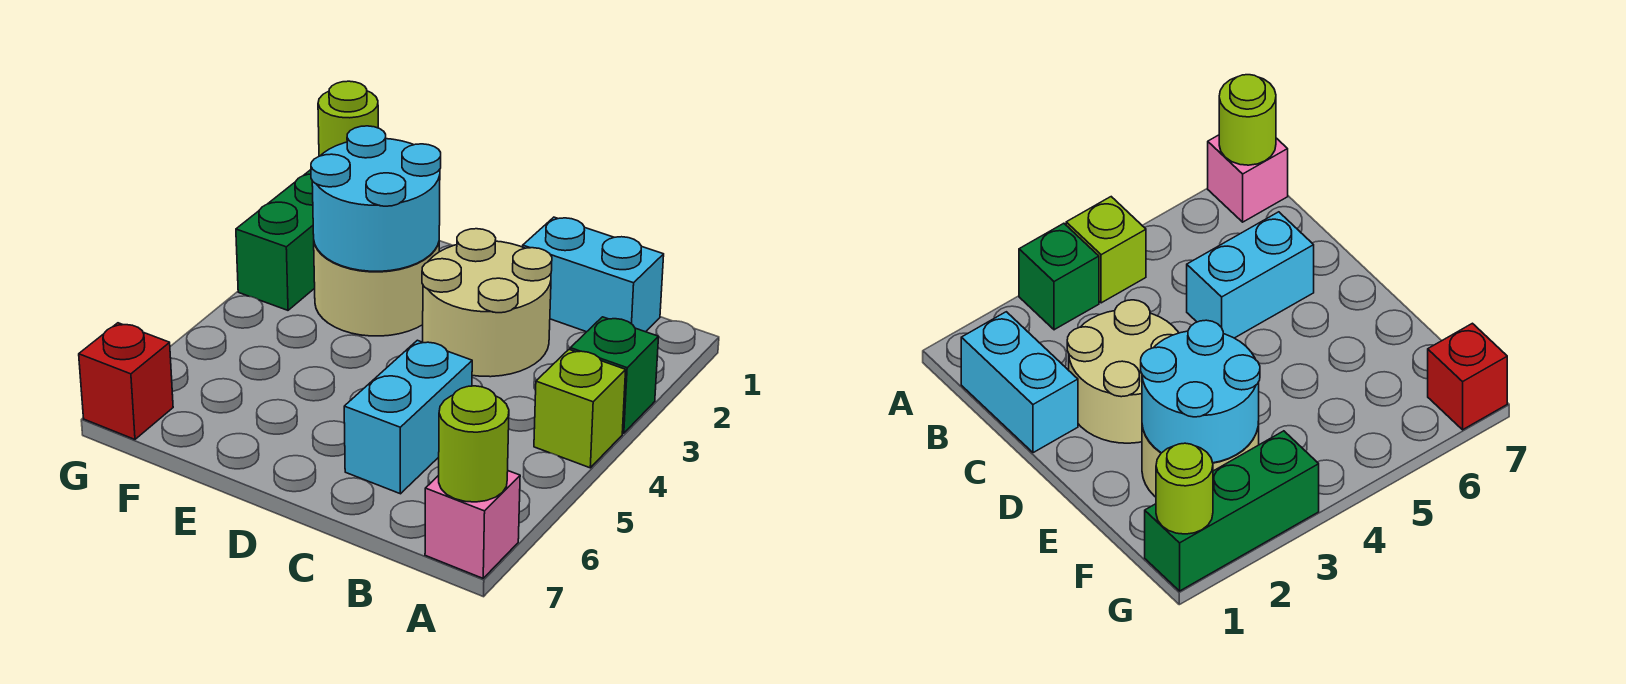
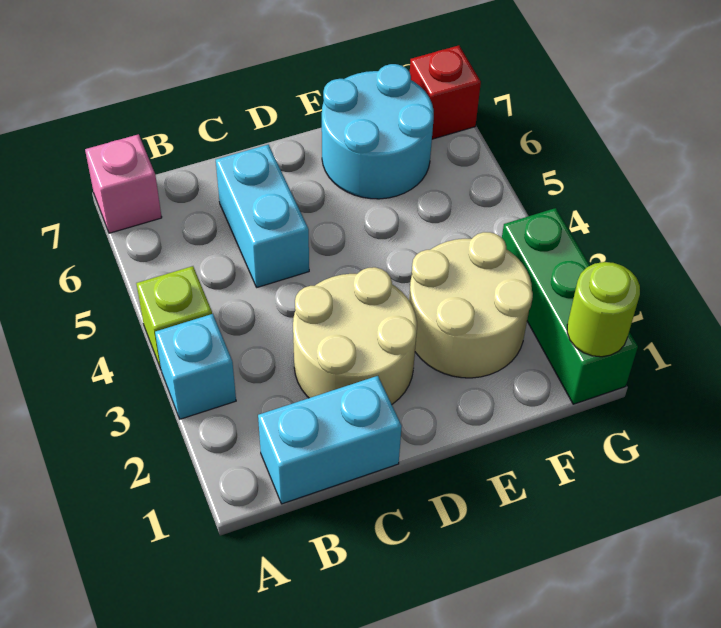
green brick A3 level 1 -> cyan brick A3 level 1
lime round brick A7 level 2 -> none
cyan round brick E2:F3 level 2 -> cyan round brick E6:F7 level 1

